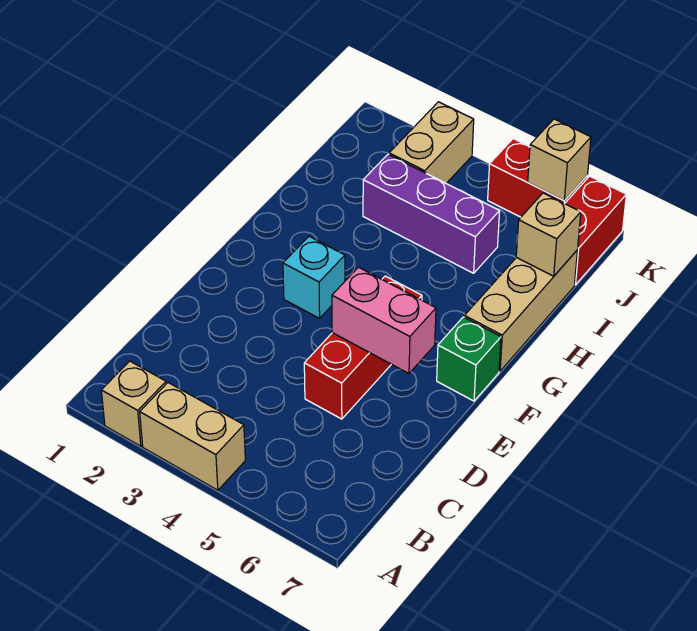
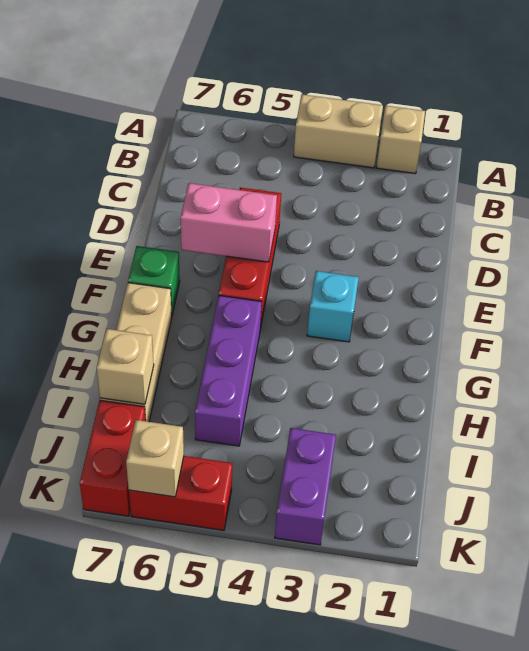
purple brick I3:I5 level 1 -> purple brick G5:I5 level 1
tan brick J3:K3 level 1 -> purple brick J3:K3 level 1

